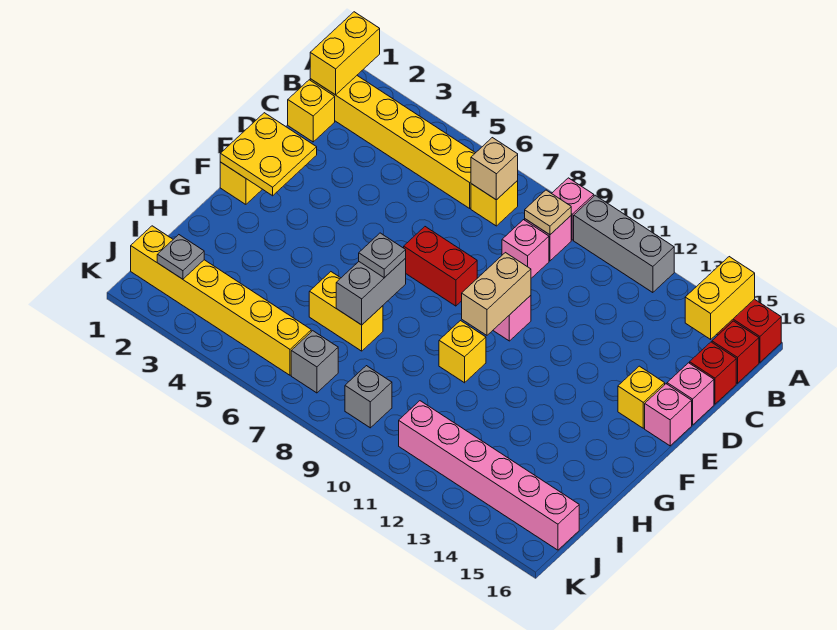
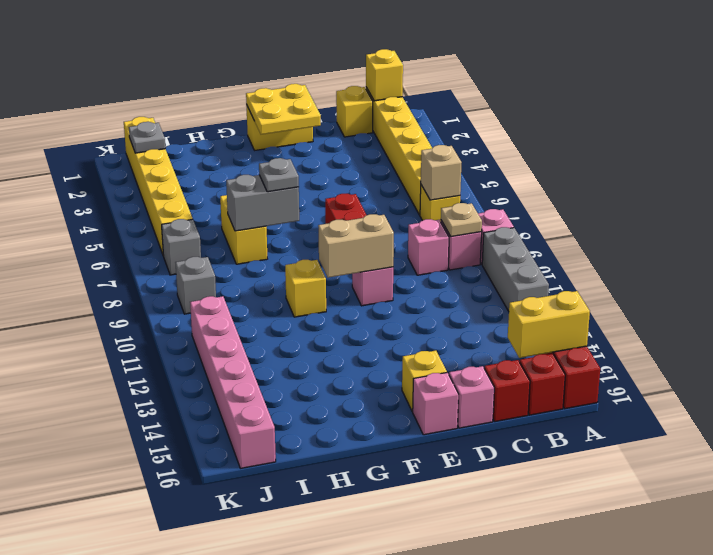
yellow brick A1:B1 level 2 -> yellow brick B1 level 2

